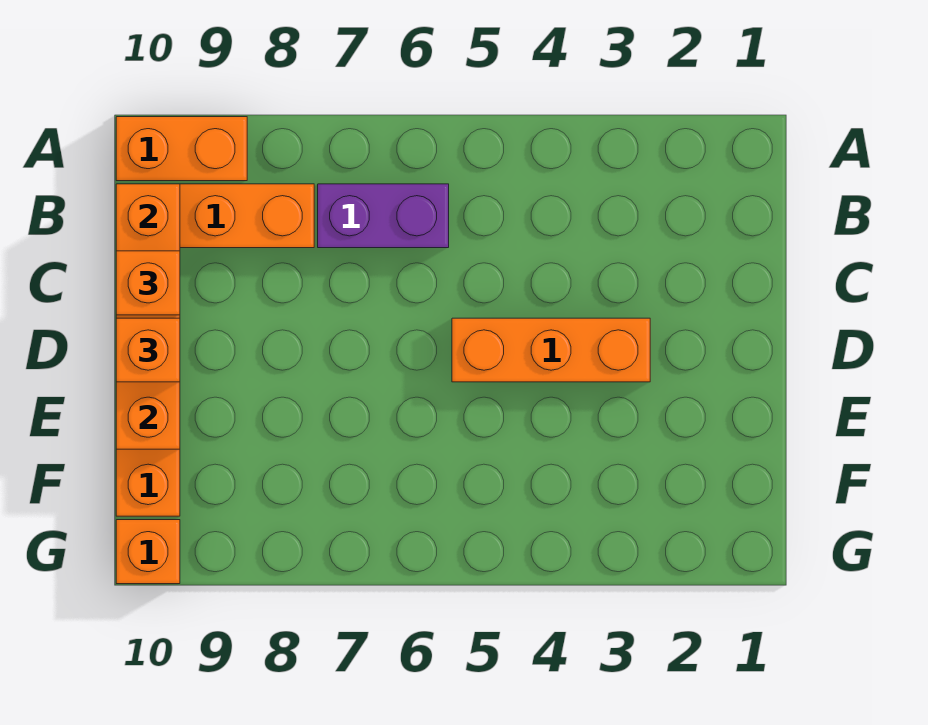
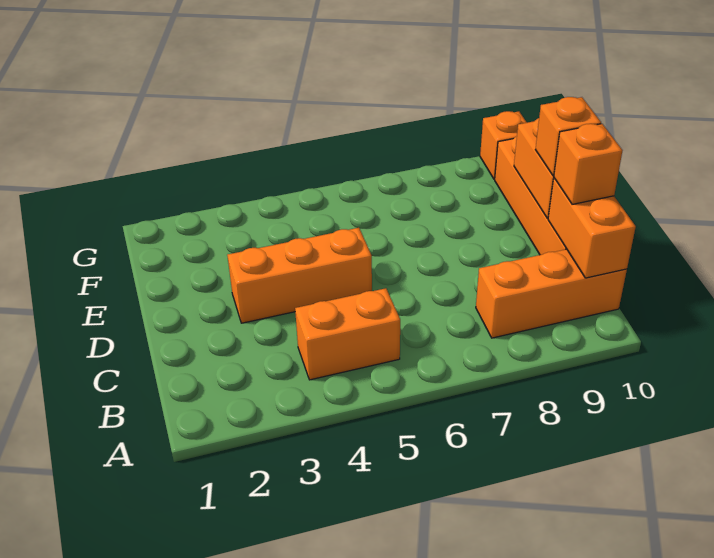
orange brick A9:A10 level 1 -> orange brick B4:B5 level 1
purple brick B6:B7 level 1 -> none

